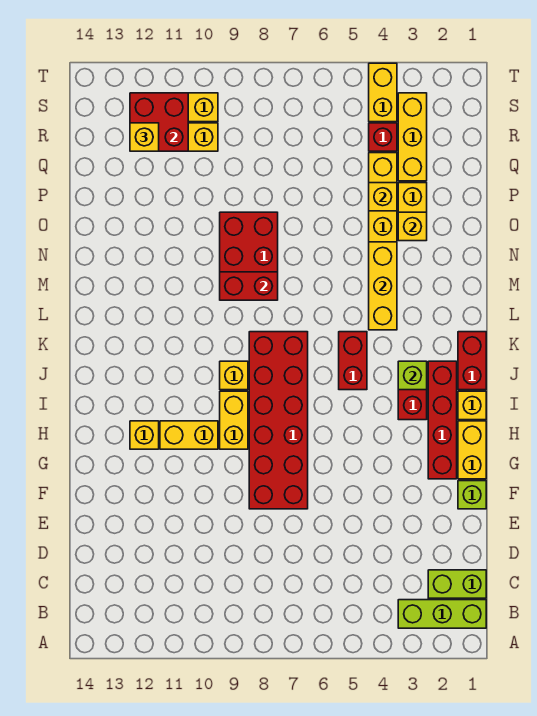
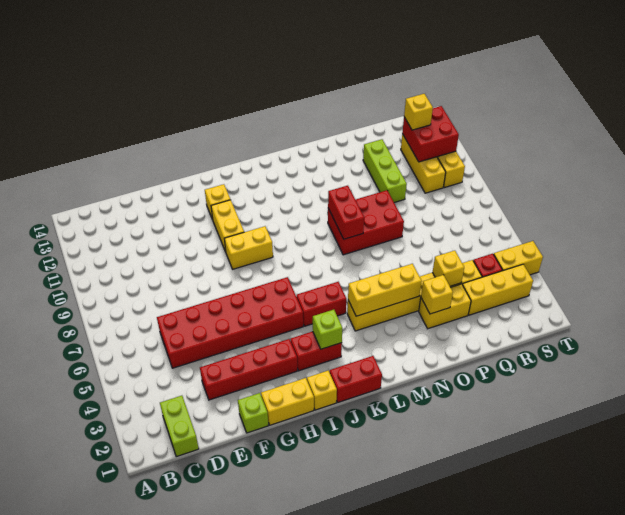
lime brick B1:B3 level 1 -> lime brick P10:P12 level 1
red brick F7:K8 level 1 -> red brick D5:I6 level 1
red brick G2:J2 level 1 -> red brick E3:H3 level 1
yellow brick J9 level 1 -> none

